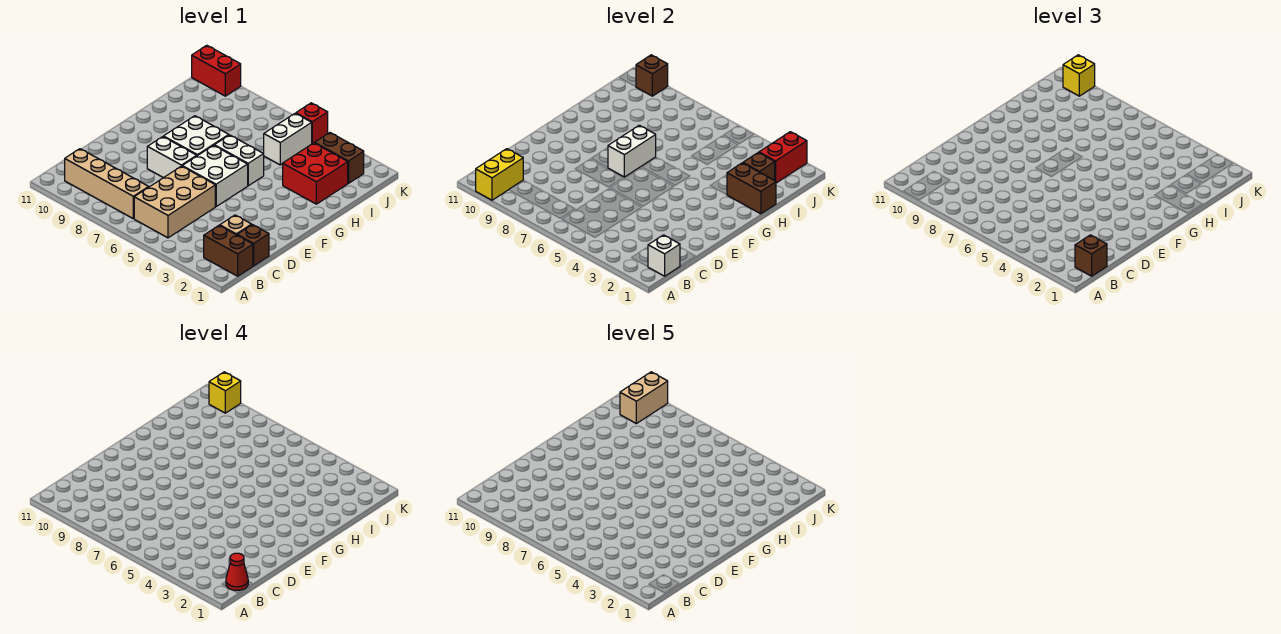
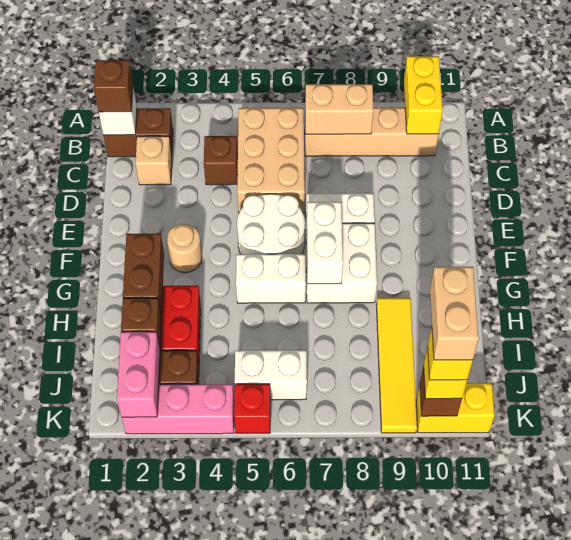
red cone B1 level 4 -> none
none -> tan brick B7:B8 level 2
brown brick C1 level 1 -> brown brick C4 level 1
white brick E5:F6 level 1 -> white round brick E5:F6 level 1
none -> tan round brick F3 level 1
brown brick H1:H2 level 2 -> brown brick G2:H2 level 2
none -> yellow tile H9:K9 level 1
white brick I5:J5 level 1 -> white brick J5:J6 level 1
red brick J2:K2 level 2 -> pink brick J2:K2 level 2
none -> pink brick K2:K4 level 1
red brick K10:K11 level 1 -> yellow brick K10:K11 level 1

